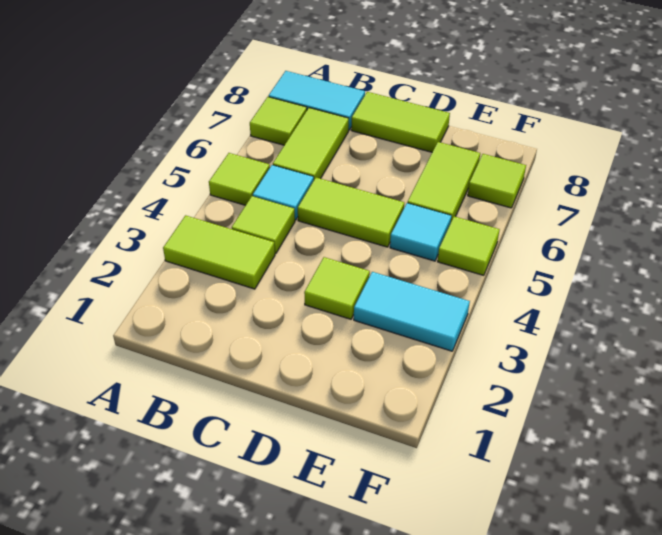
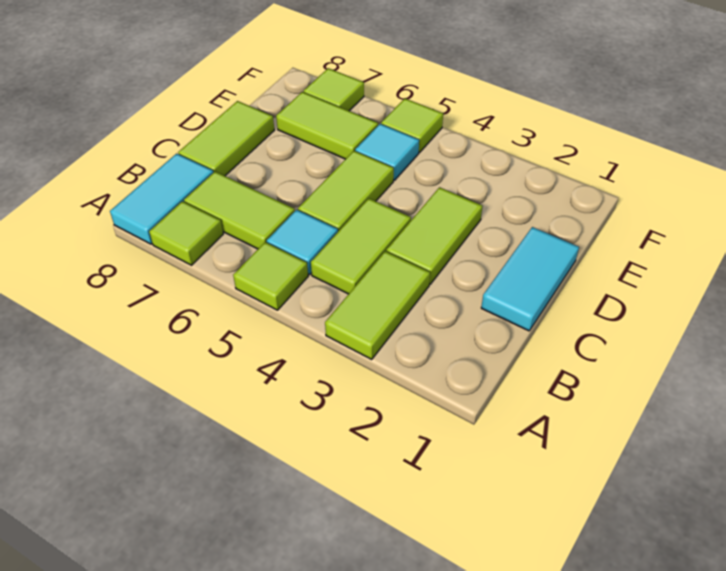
lime tile B4 level 1 -> lime tile B4:C4 level 1
lime tile D3 level 1 -> lime tile C3:D3 level 1
cyan tile E3:F3 level 1 -> cyan tile C1:D1 level 1

